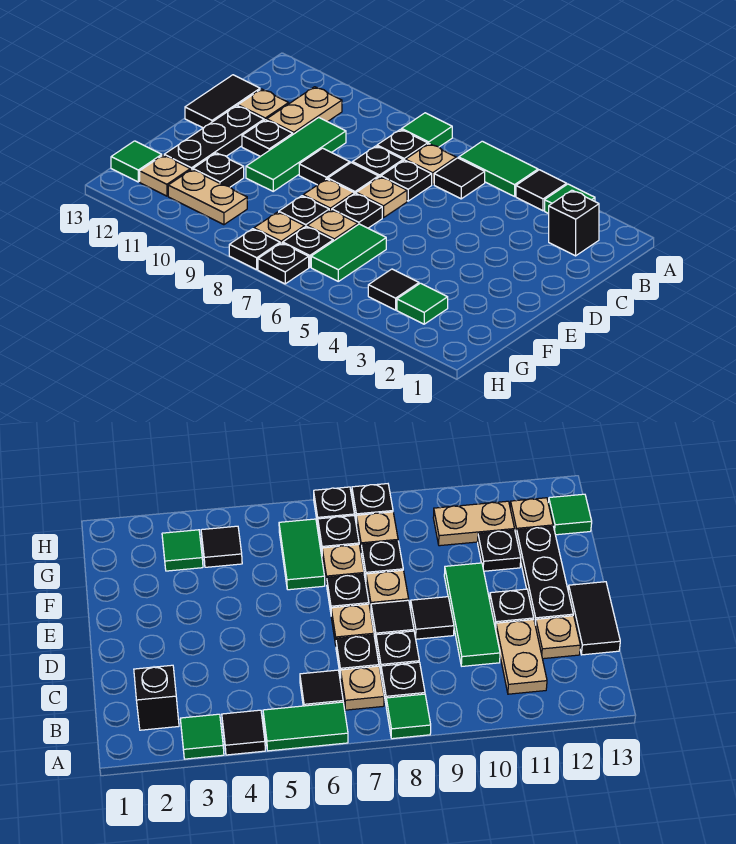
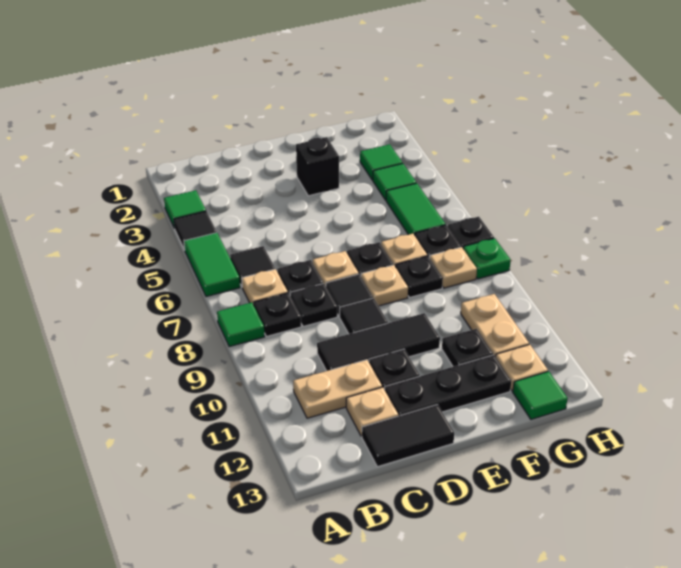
black brick B2 level 1 -> black brick E3 level 1
green tile C10:E10 level 1 -> black tile C10:E10 level 1
green tile F6:G6 level 1 -> green tile G5:G6 level 1
black tile G4 level 1 -> green tile G4 level 1
black plate H8 level 1 -> green plate H8 level 1

